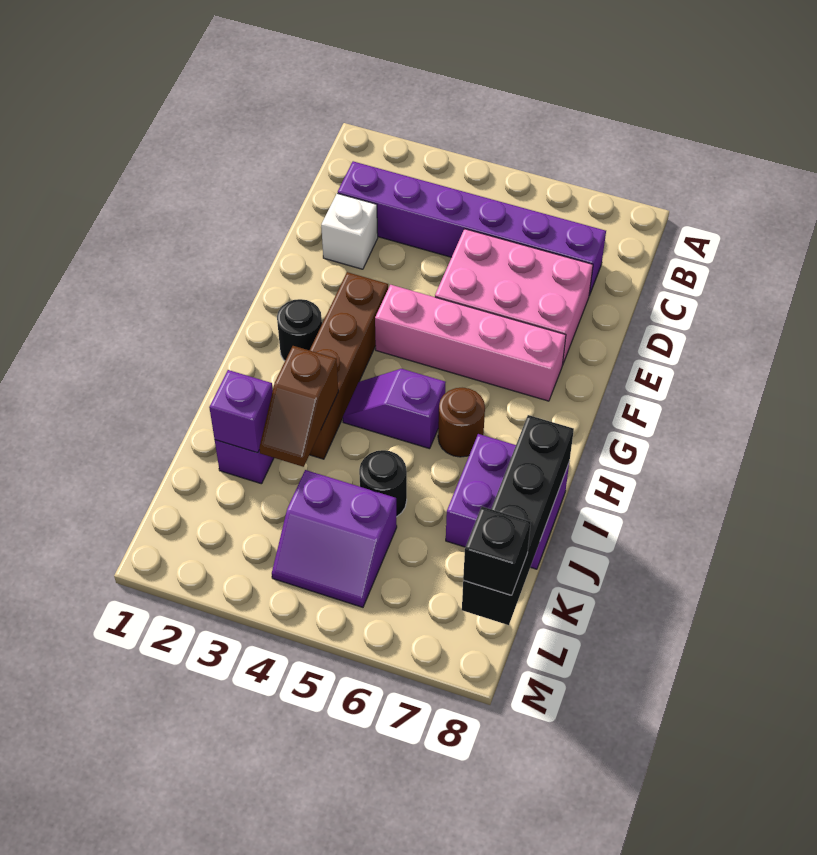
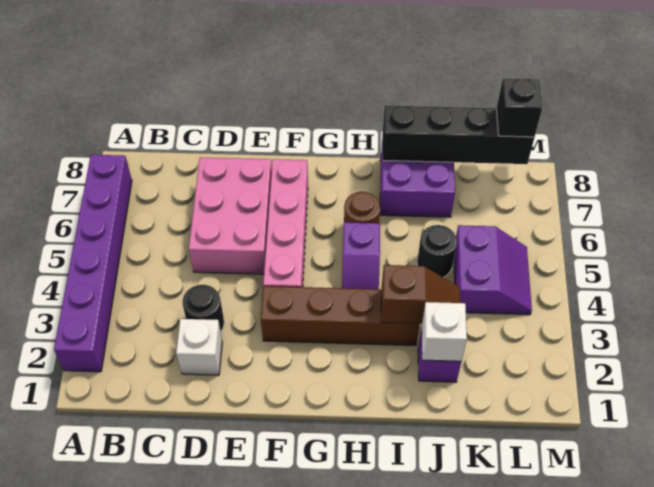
purple brick C2:C7 level 1 -> purple brick A2:A7 level 1
black round brick G2 level 1 -> black round brick D3 level 1
purple brick J2 level 2 -> white brick J2 level 2

